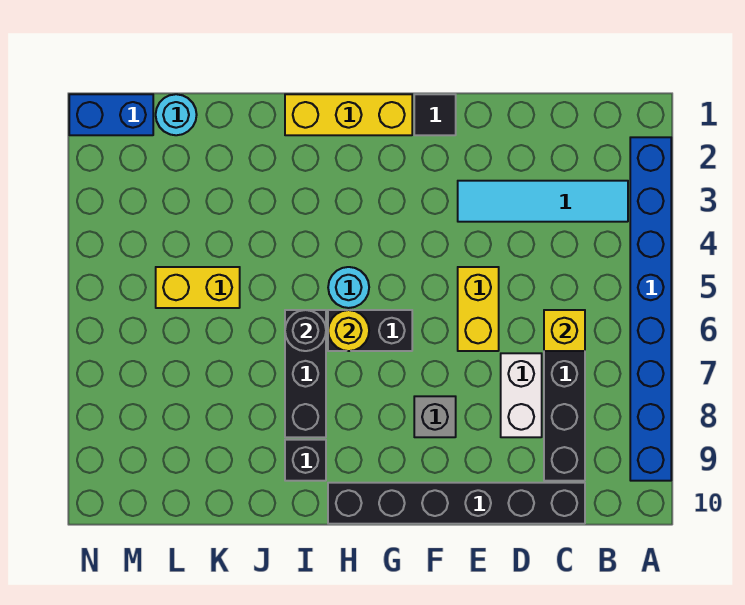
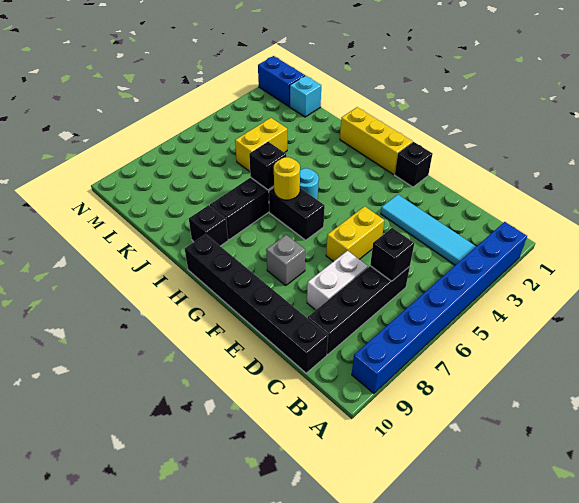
yellow brick C6 level 2 -> black brick C6 level 2
black tile F1 level 1 -> black brick F1 level 1
black round brick I6 level 2 -> black brick I6 level 2
yellow brick K5:L5 level 1 -> yellow brick K4:K5 level 1
cyan round brick L1 level 1 -> cyan brick L1 level 1

